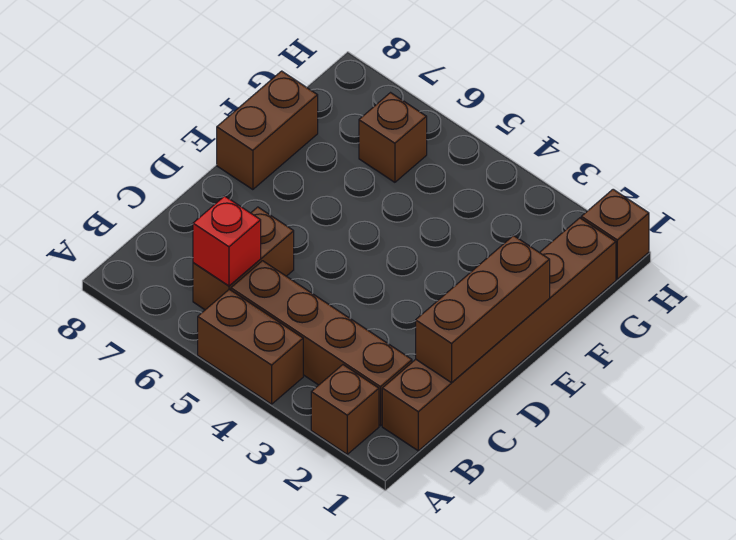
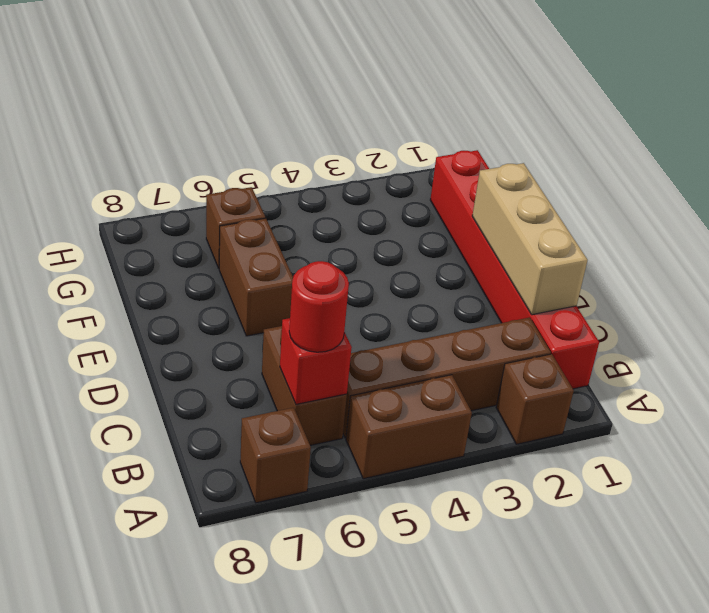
brown brick B1:G1 level 1 -> red brick B1:G1 level 1
none -> red round brick B6 level 3
brown brick C1:E1 level 2 -> tan brick C1:E1 level 2
brown brick E8:F8 level 1 -> brown brick E6:F6 level 1
brown brick H1 level 1 -> brown brick A7 level 1

